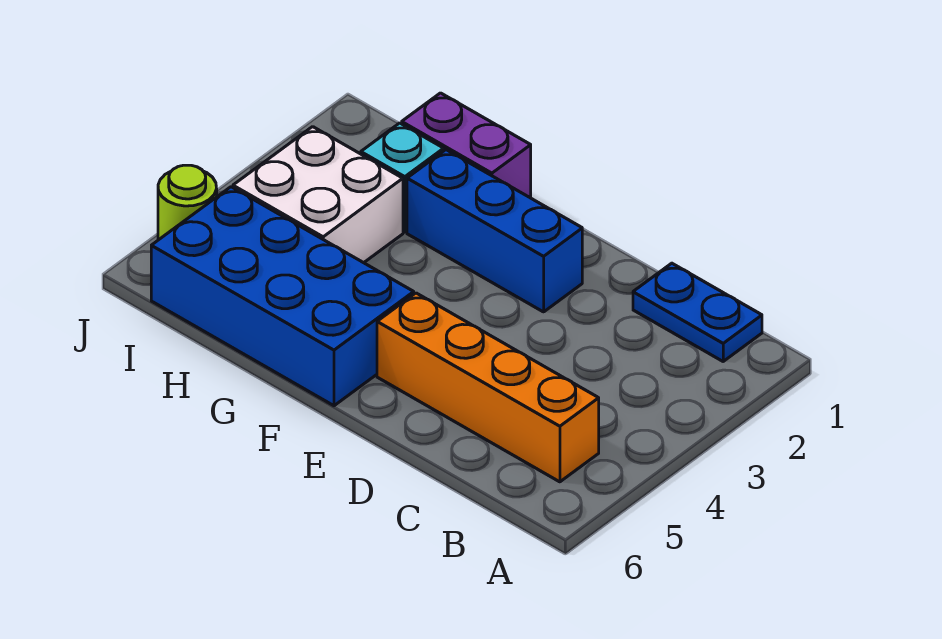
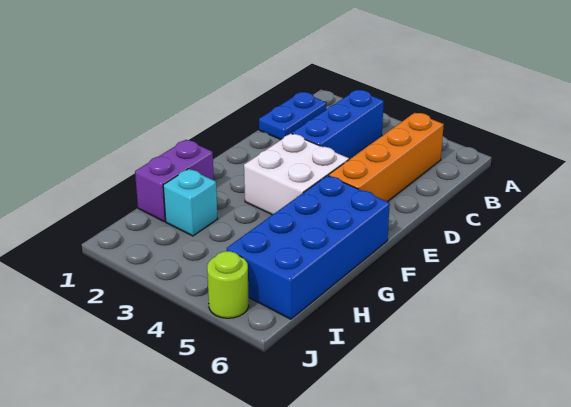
blue brick E2:G2 level 1 -> blue brick B3:D3 level 1
white brick H3:I4 level 1 -> white brick E3:F4 level 1

